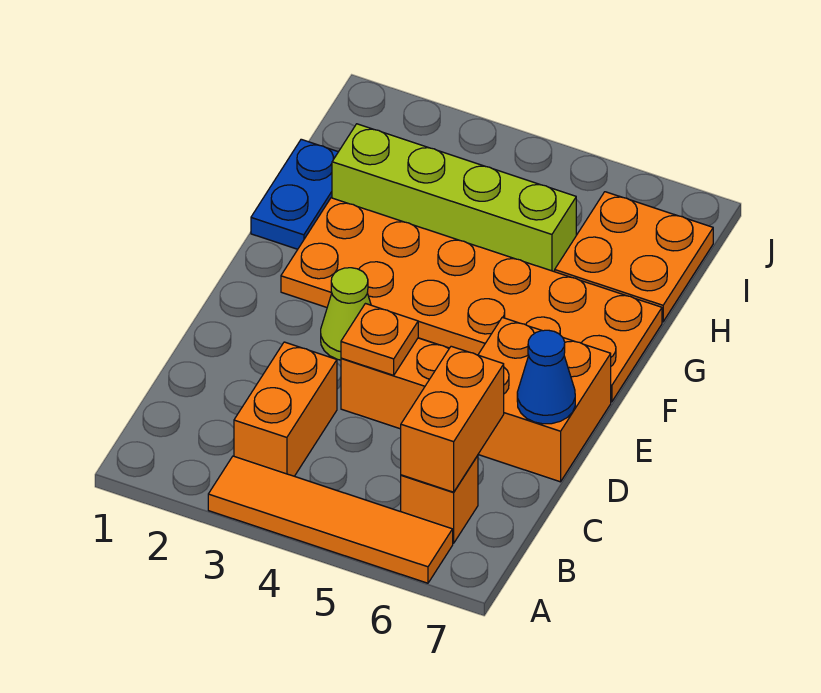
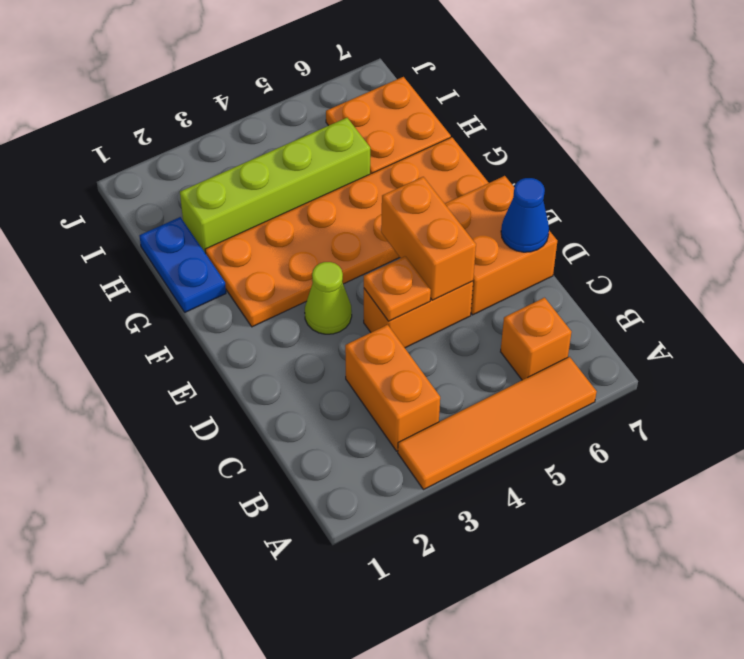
orange brick B6:C6 level 2 -> orange brick D5:E5 level 2

